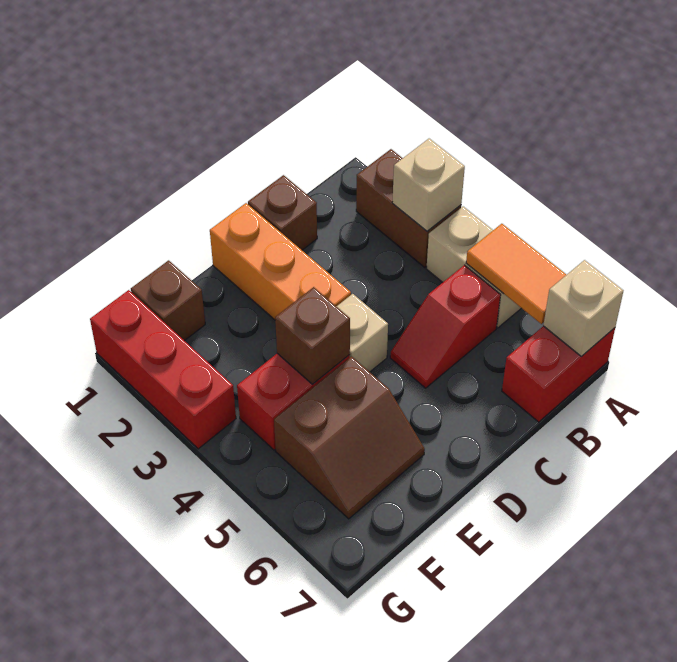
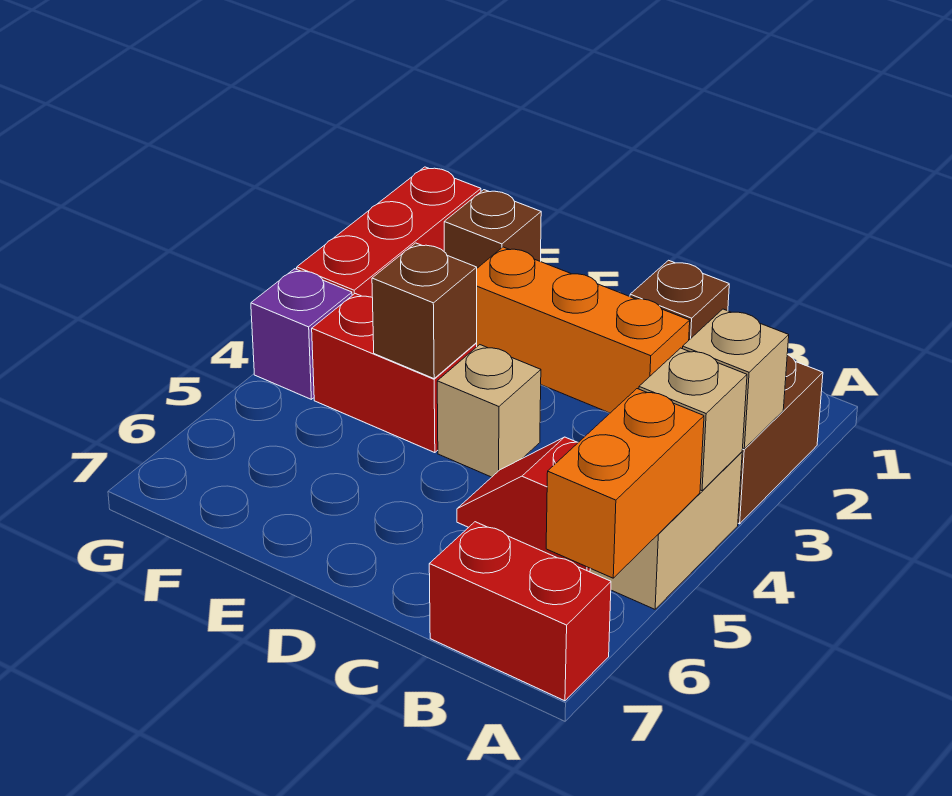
orange tile A5:A6 level 2 -> orange brick A5:A6 level 2
tan brick A7 level 2 -> tan brick A4 level 2
orange brick D1:D3 level 1 -> orange brick C2:E2 level 1
brown slope E5:F6 level 1 top 5 -> none
none -> purple brick G4 level 1

